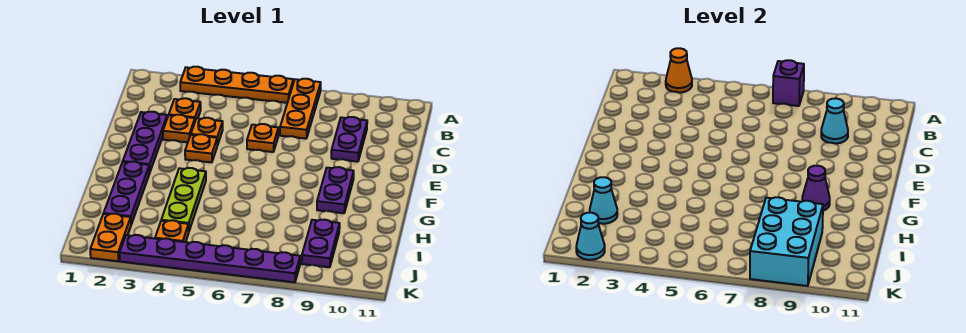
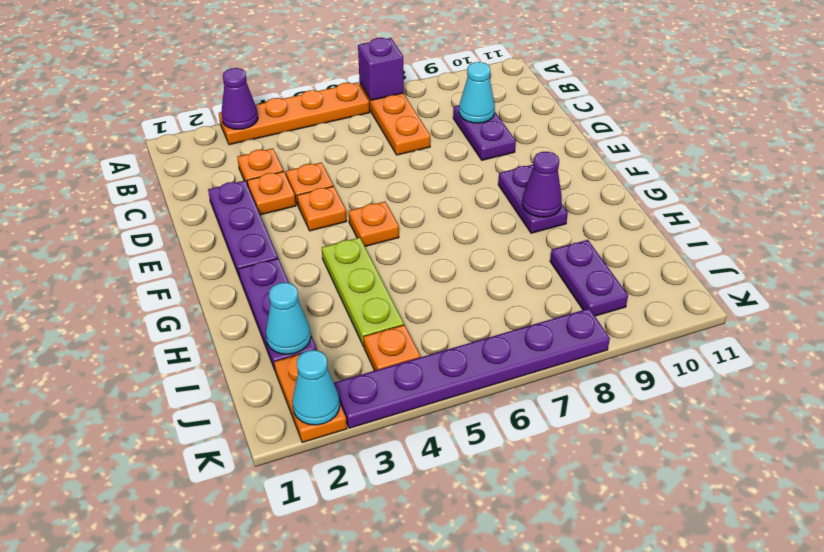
orange cone A3 level 2 -> purple cone A3 level 2
orange plate D6 level 1 -> orange plate F5 level 1
cyan brick I8:K9 level 2 -> none

